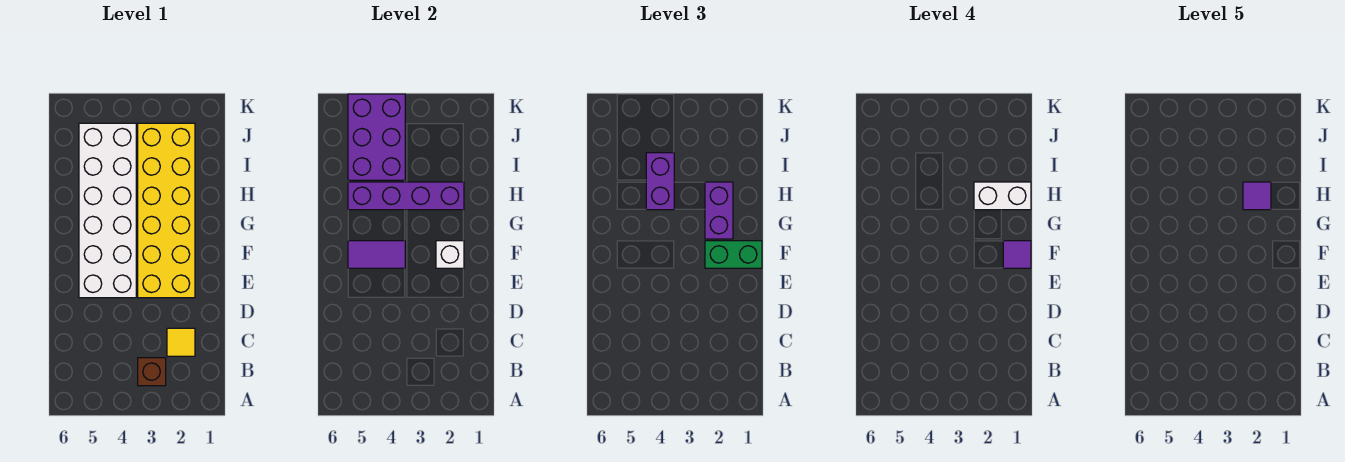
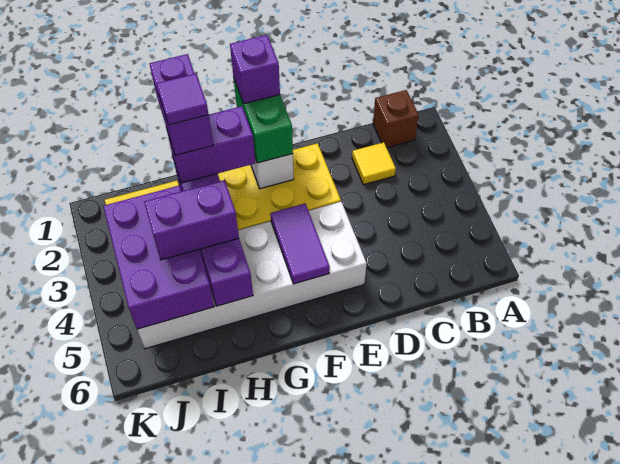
brown brick B3 level 1 -> brown brick B1 level 1
purple tile F1 level 4 -> purple brick F1 level 4
white brick H1:H2 level 4 -> purple brick H1:H2 level 4
purple brick I4:K5 level 2 -> purple brick I3:J5 level 2

